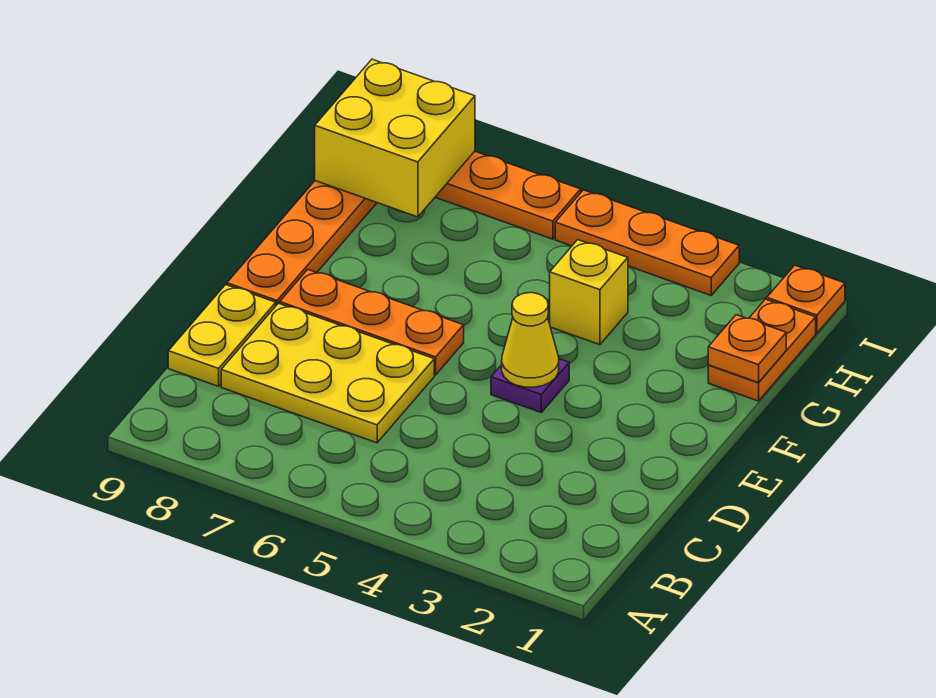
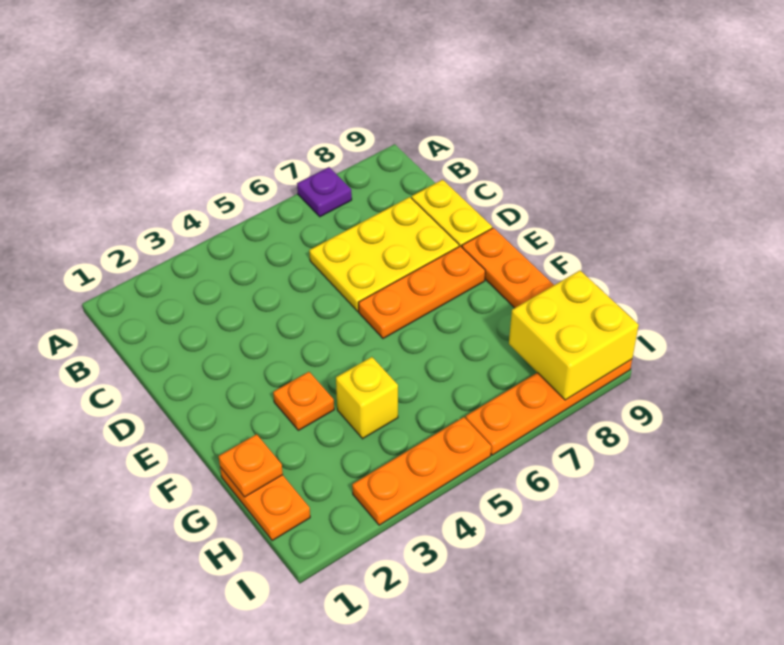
purple plate E4 level 1 -> purple plate A7 level 1
yellow cone E4 level 2 -> none
orange plate I1 level 1 -> orange plate F3 level 1

